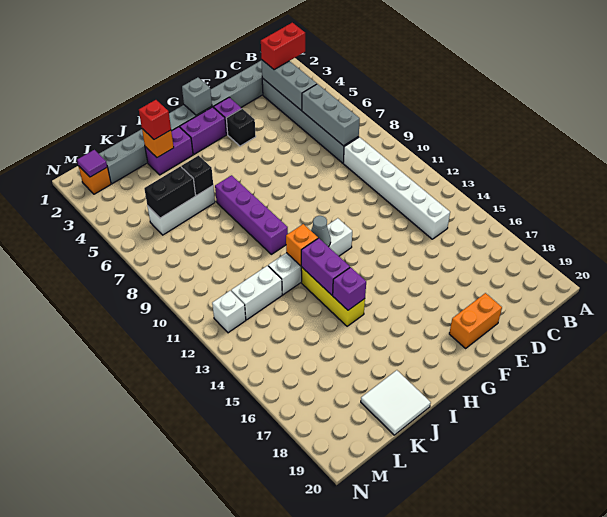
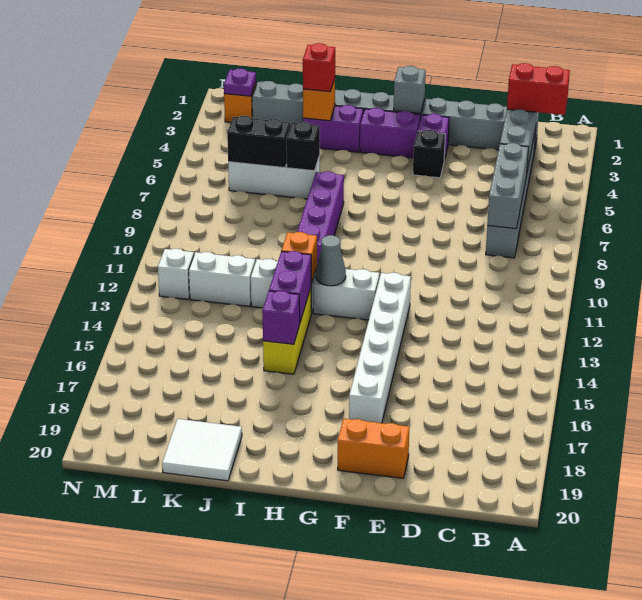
white brick C9:C14 level 1 -> white brick F12:F17 level 1
purple tile M2 level 2 -> purple plate M2 level 2

